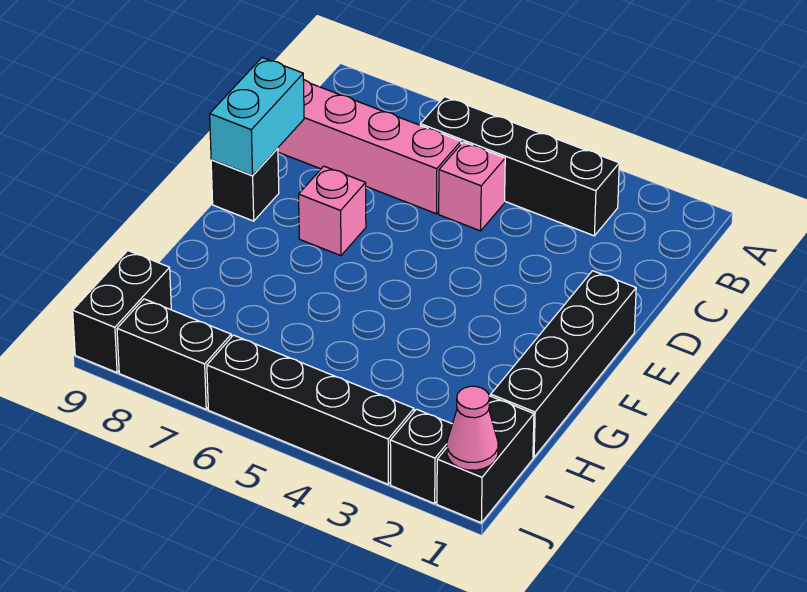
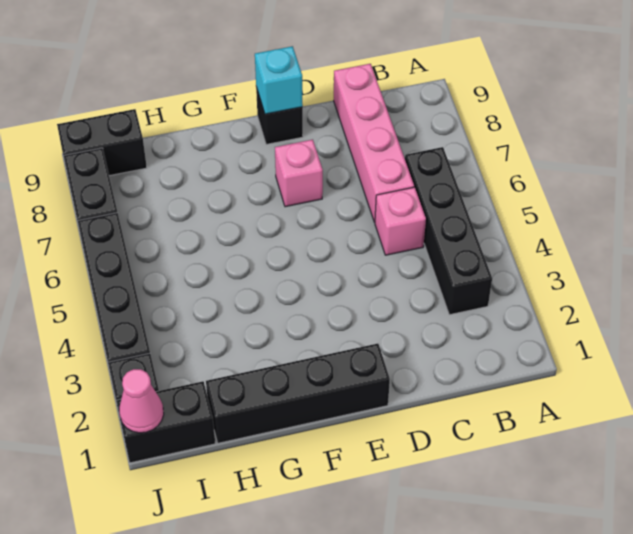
cyan brick D9:E9 level 2 -> cyan brick E9 level 2

